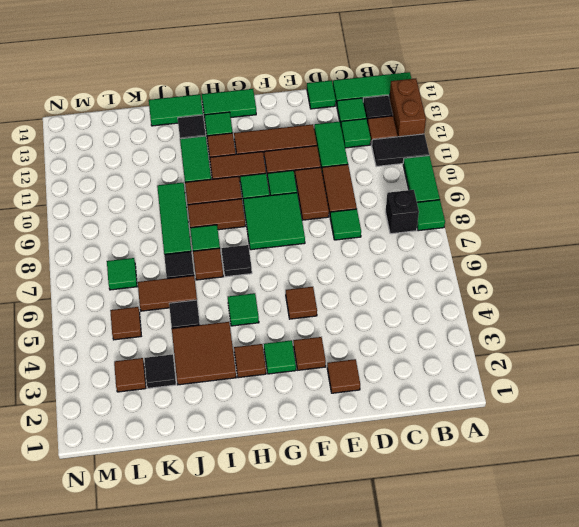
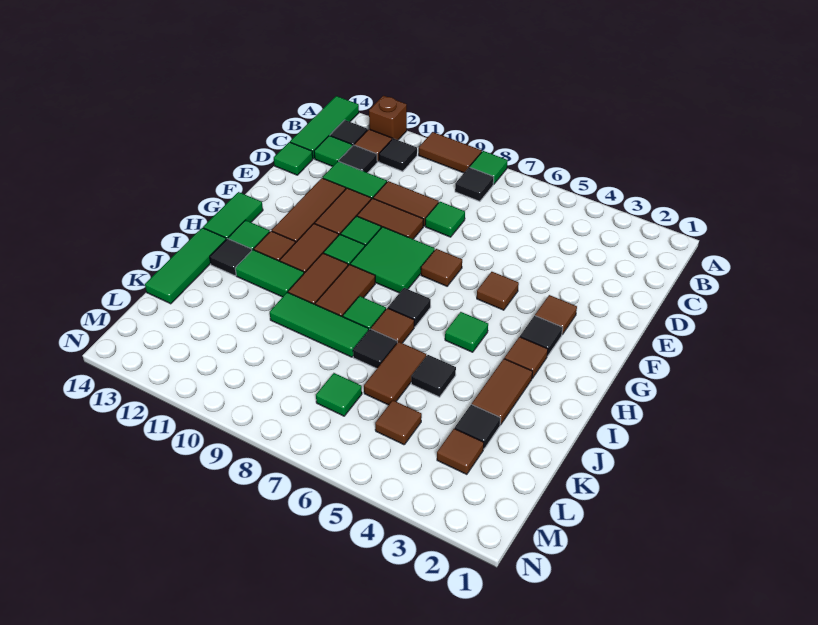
green tile A9:A10 level 1 -> brown tile A9:A10 level 1
black tile A11:B11 level 1 -> black tile B11 level 1
brown brick A12:A13 level 1 -> brown brick A12 level 1
black brick B8 level 1 -> black tile B8 level 1
green tile C12 level 1 -> black tile C12 level 1
brown tile E2 level 1 -> brown tile F7 level 1
green tile G3 level 1 -> black tile G3 level 1
brown tile I3:J4 level 1 -> brown tile I3:J3 level 1
green tile I14:J14 level 1 -> green tile I14:K14 level 1

